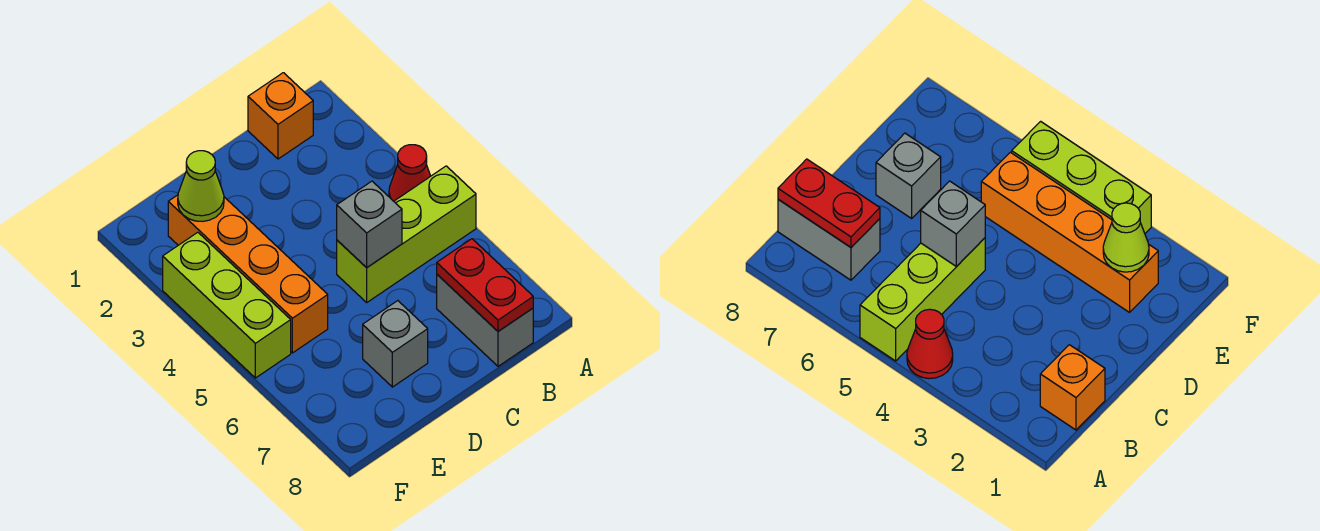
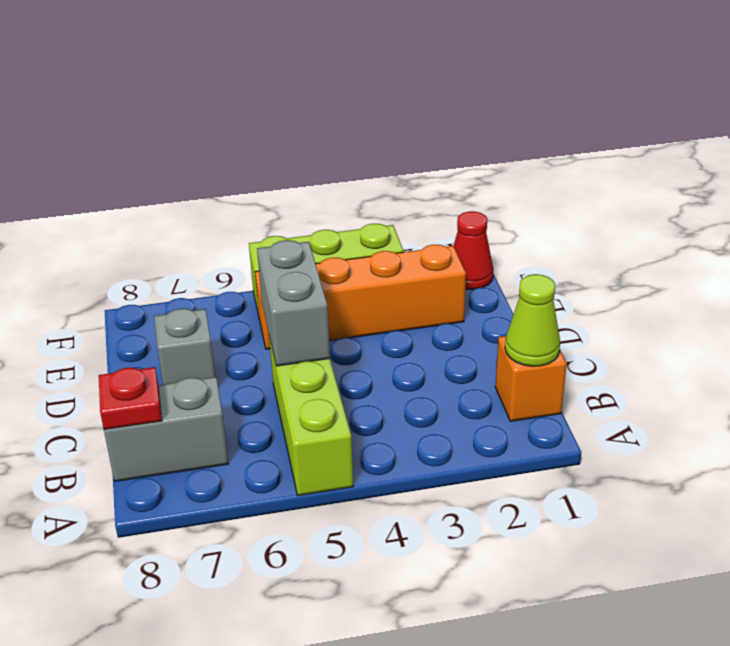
red cone A4 level 1 -> red cone F1 level 1
red plate B7:B8 level 2 -> red plate B8 level 2
grey brick C5 level 2 -> grey brick C5:D5 level 2
lime cone E2 level 2 -> lime cone B1 level 2

